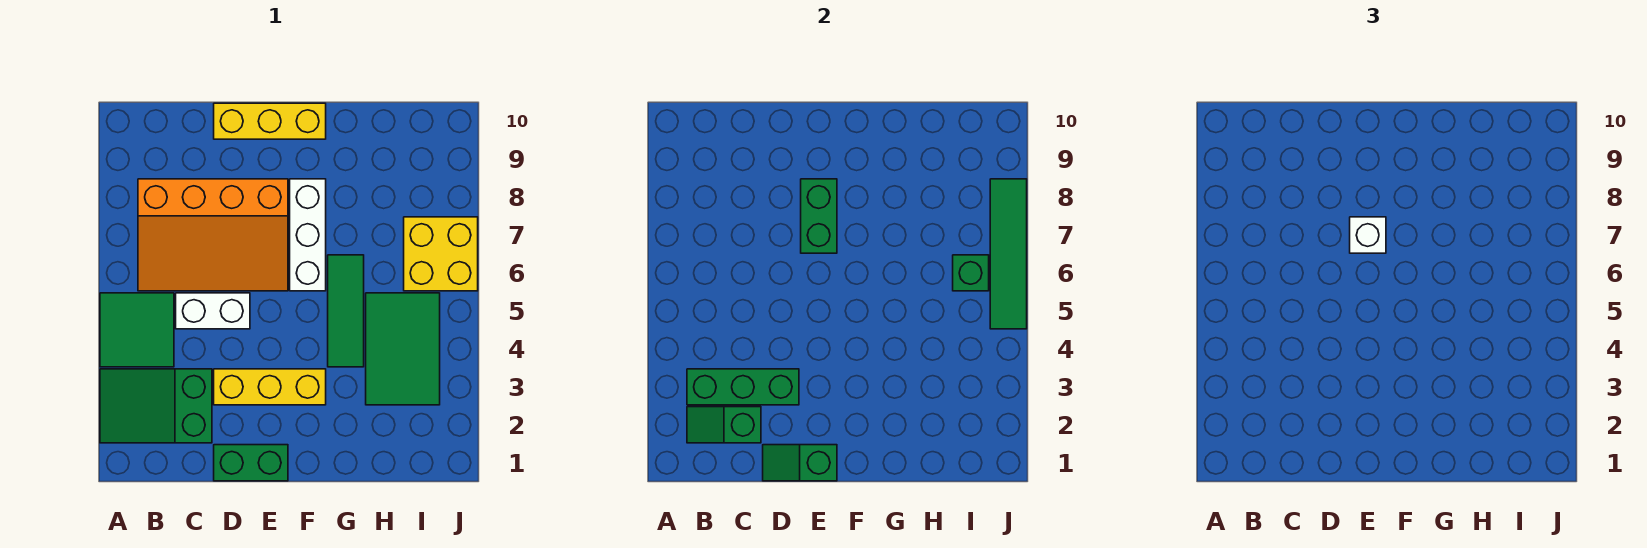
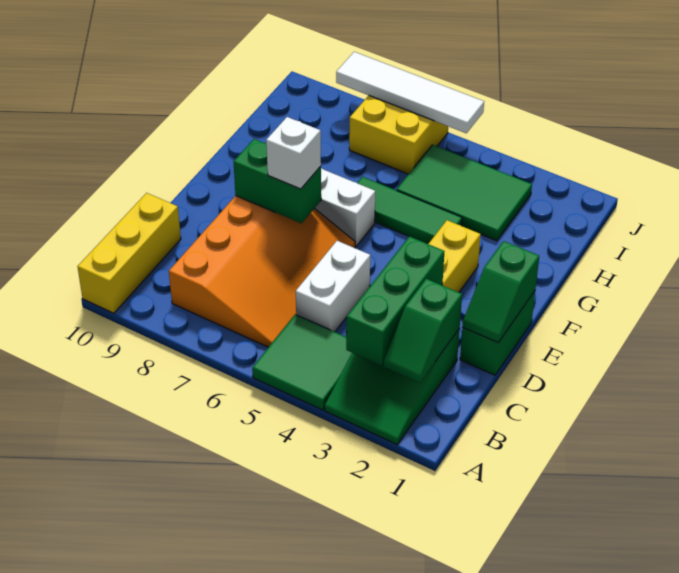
yellow brick D10:F10 level 1 -> yellow brick A10:C10 level 1
green brick I6 level 2 -> none
green tile J5:J8 level 2 -> white tile J5:J8 level 2

